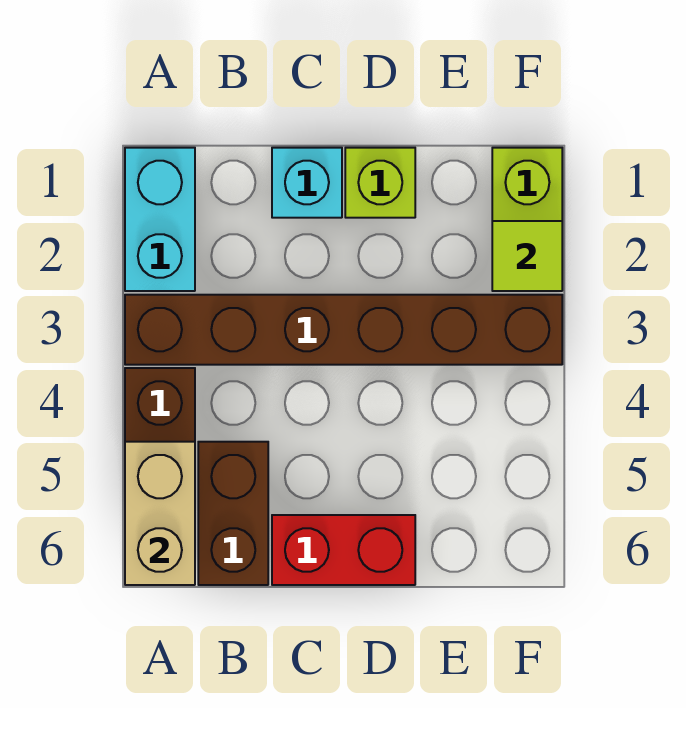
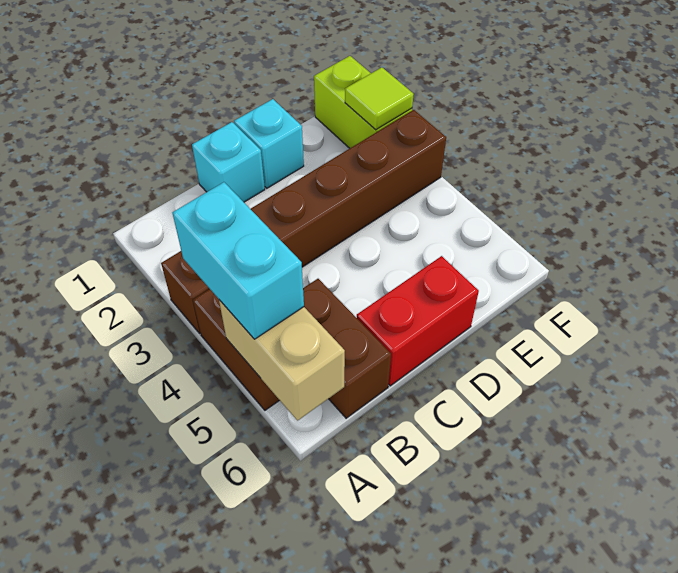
cyan brick A1:A2 level 1 -> cyan brick A4:A5 level 3
lime brick D1 level 1 -> cyan brick D1 level 1

